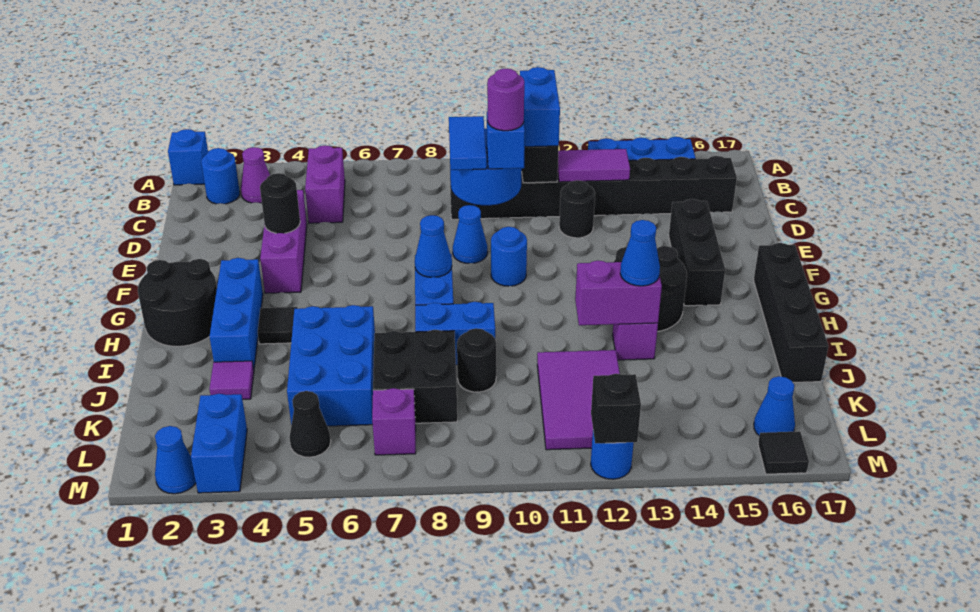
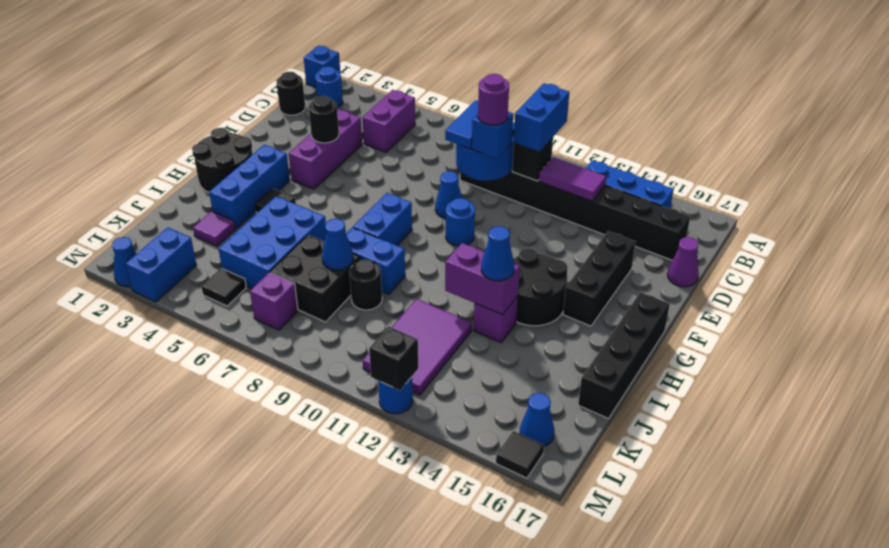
purple cone B3 level 1 -> purple cone D17 level 1
black round brick D12 level 1 -> black round brick C1 level 1
blue cone G8 level 2 -> blue cone J8 level 2
black cone L5 level 1 -> black tile L5 level 1

